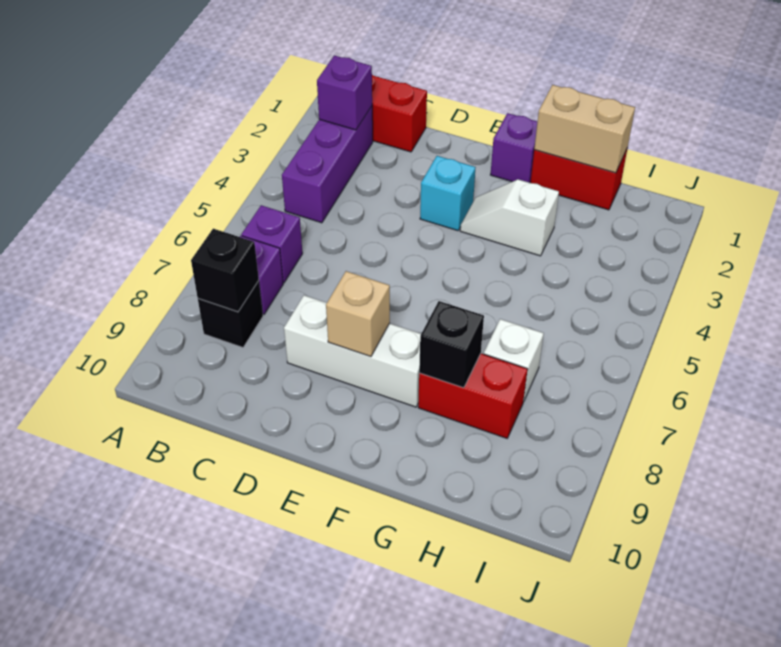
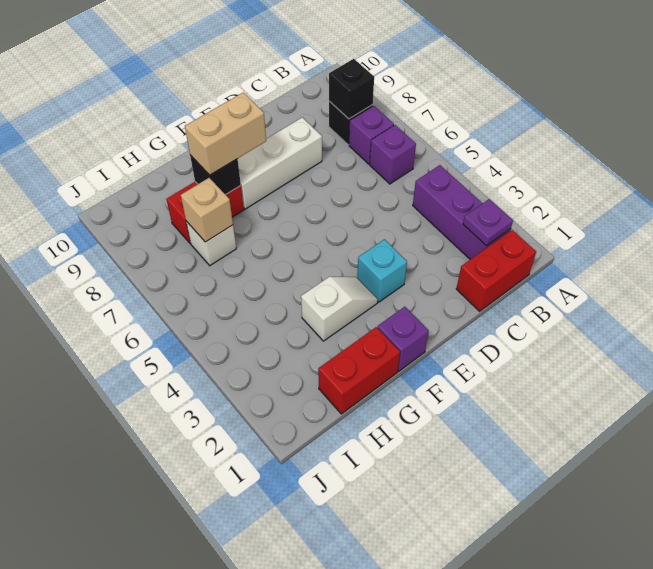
purple brick B2 level 2 -> purple plate B2 level 2
tan brick E8 level 2 -> tan brick H7 level 2
tan brick G1:H1 level 2 -> tan brick F8:G8 level 3

